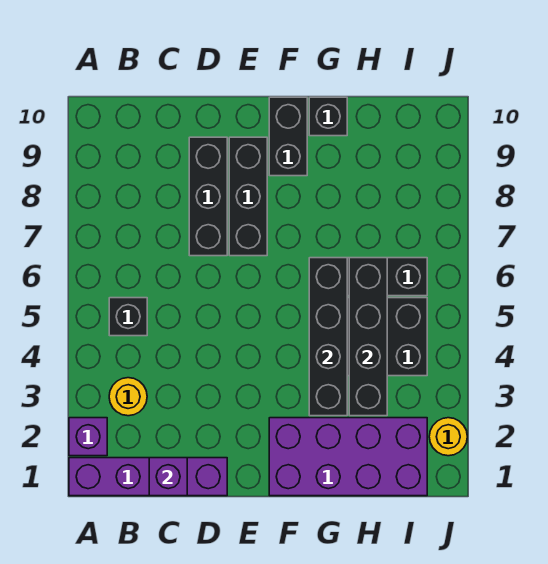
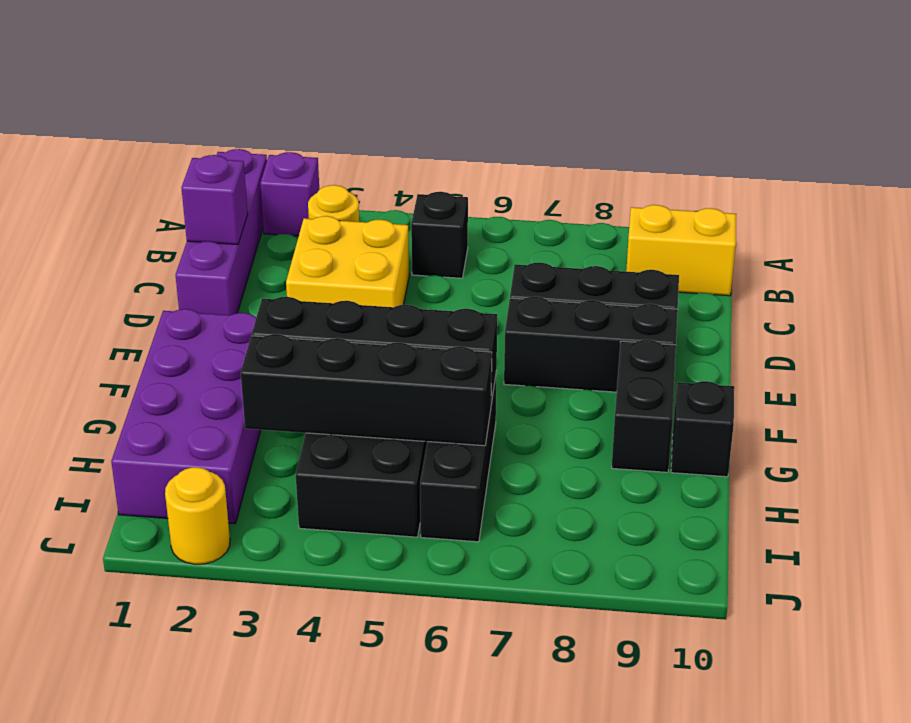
none -> yellow brick B9:B10 level 1
none -> yellow brick C3:D4 level 1
black brick F9:F10 level 1 -> black brick F9:G9 level 1

